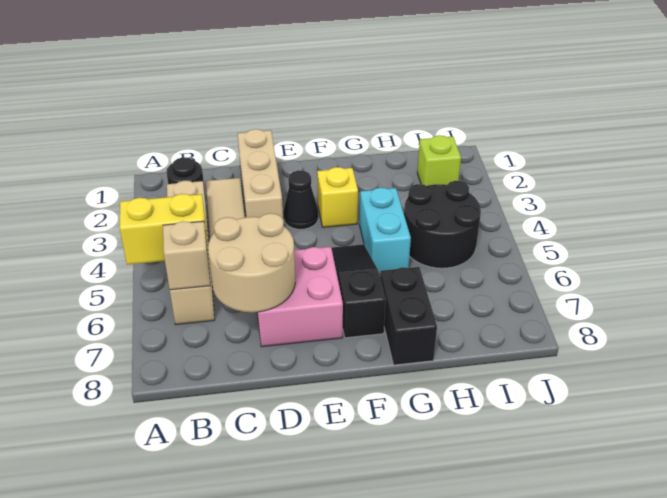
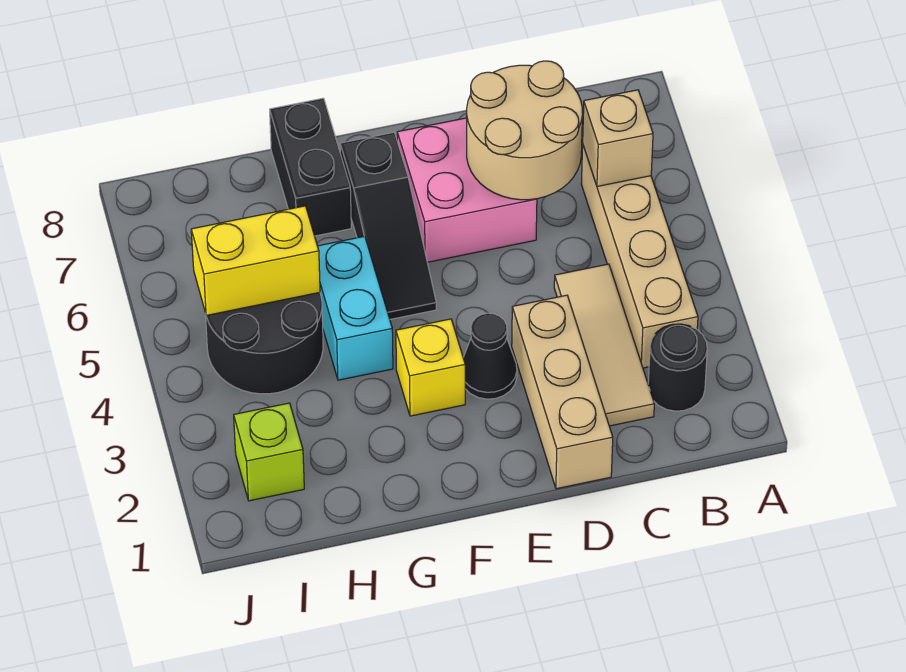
yellow brick A5:B5 level 2 -> yellow brick H5:I5 level 2

